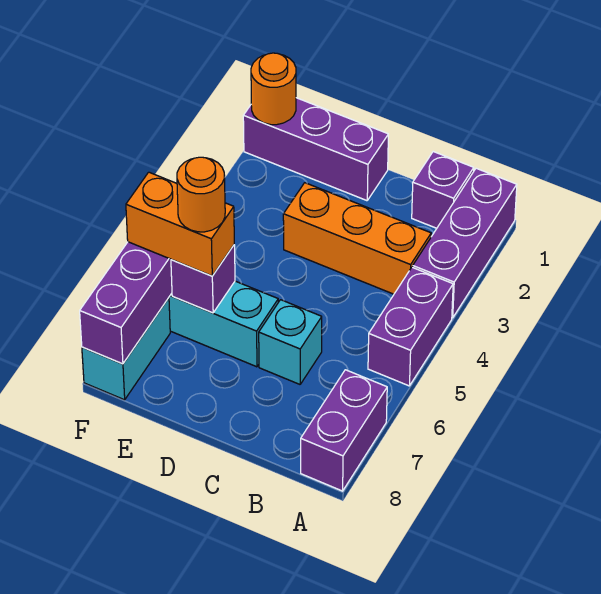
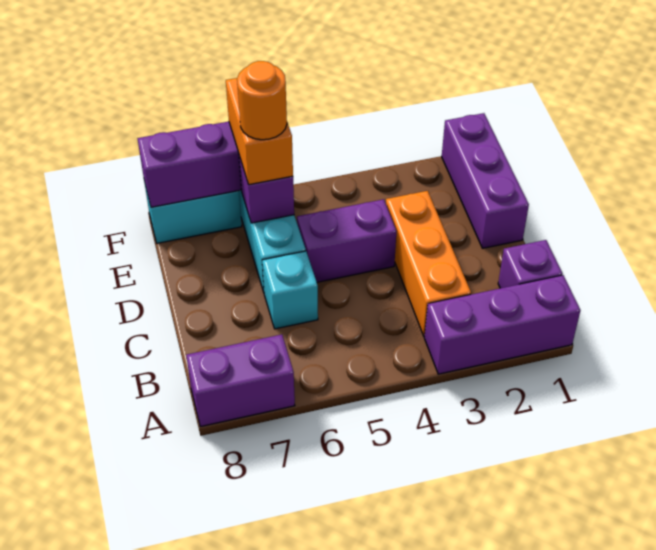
purple brick A4:A5 level 1 -> purple brick D4:D5 level 1
orange round brick F1 level 2 -> none

